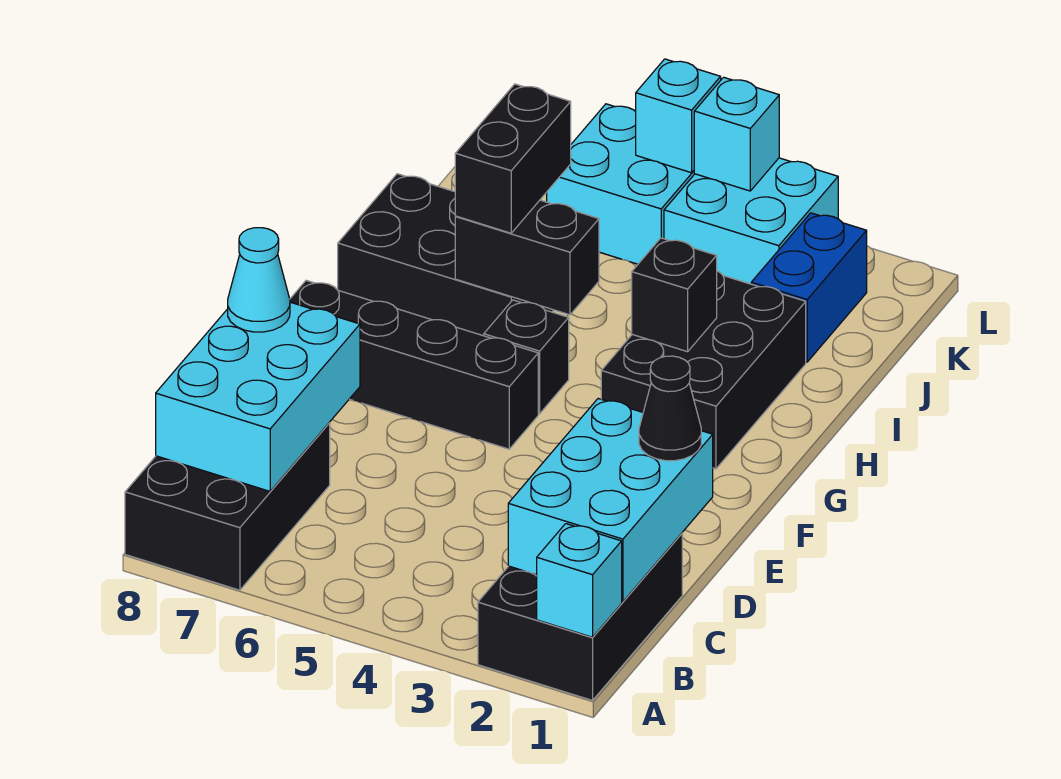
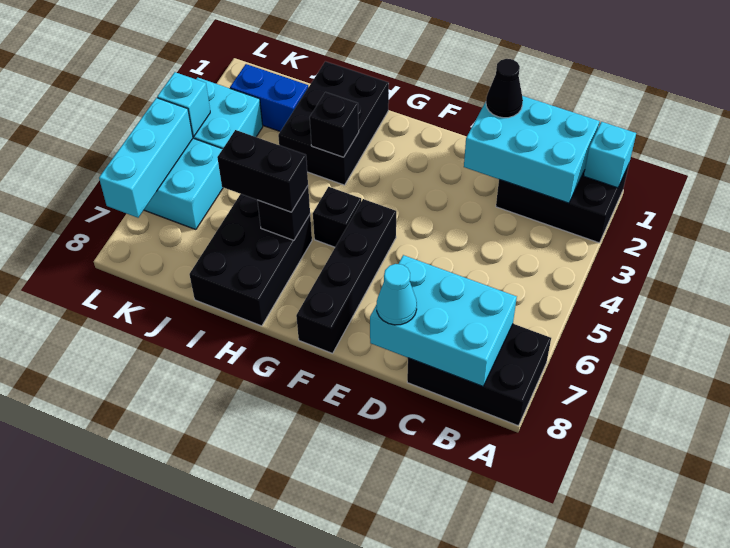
black brick G2:I3 level 1 -> black brick H1:I3 level 1
black brick H5:H6 level 2 -> black brick H6 level 2
cyan brick L5 level 2 -> cyan brick L5:L7 level 2

